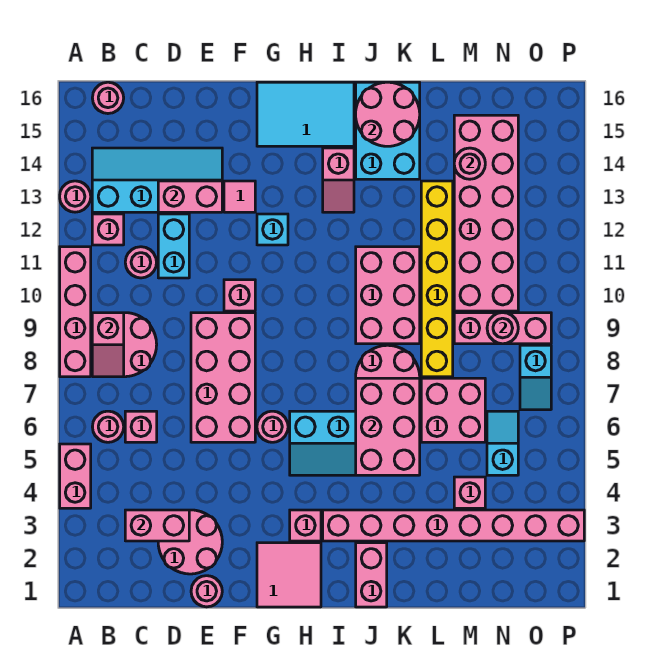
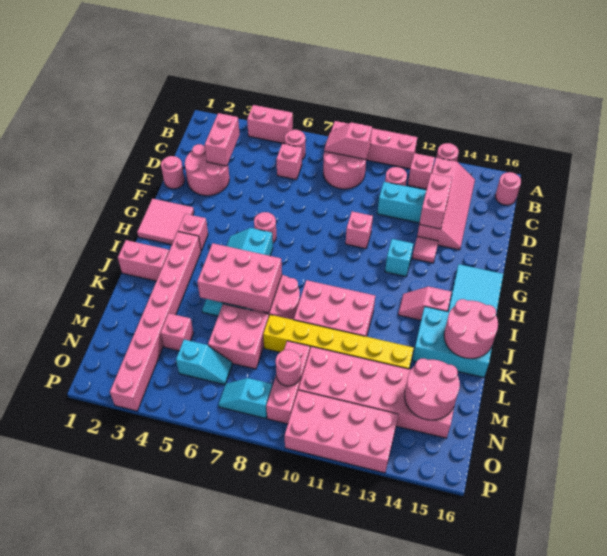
cyan slope B13:E14 level 1 top 13 -> pink slope B13:E14 level 1 top 13
pink brick E6:F9 level 1 -> pink brick O10:P13 level 1
pink round brick M14 level 2 -> pink round brick M14:N15 level 2

